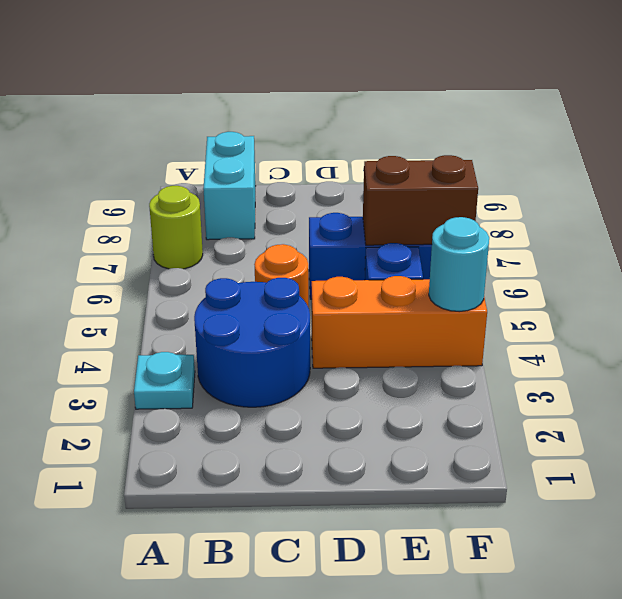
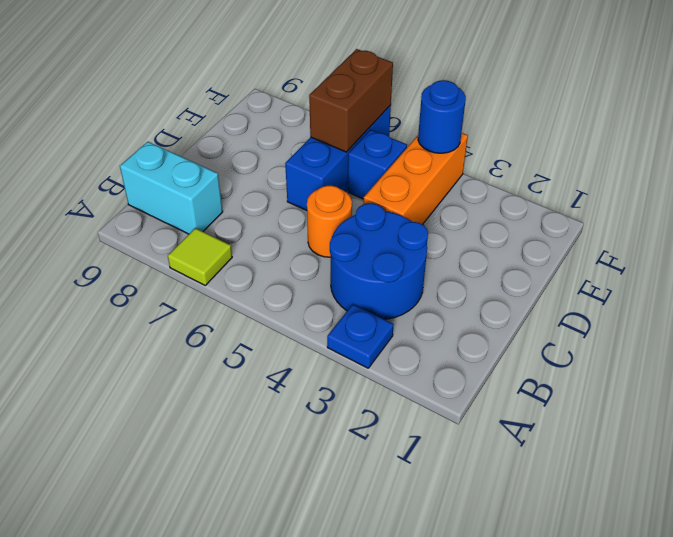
cyan plate A3 level 1 -> blue plate A3 level 1
lime round brick A7 level 1 -> lime tile A7 level 1
cyan round brick F4 level 2 -> blue round brick F4 level 2

